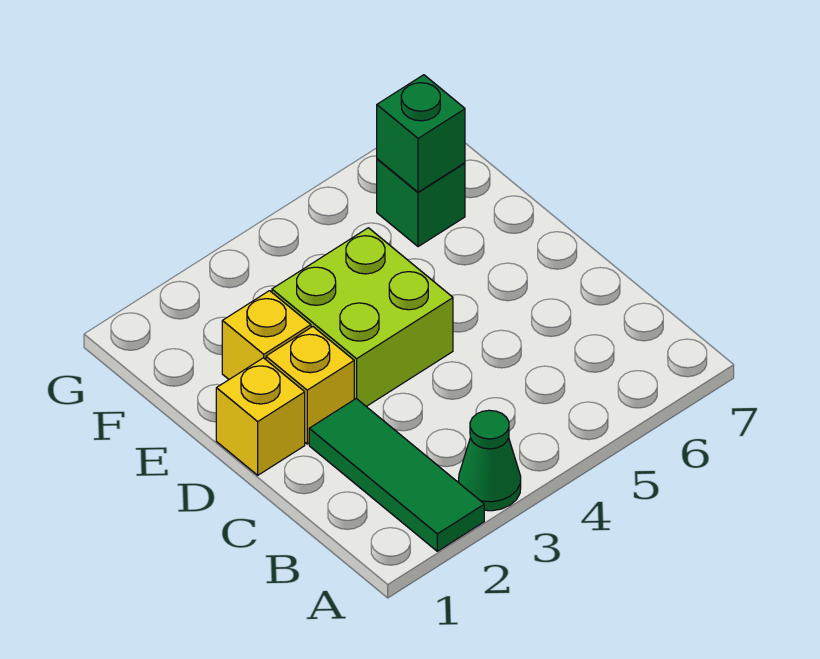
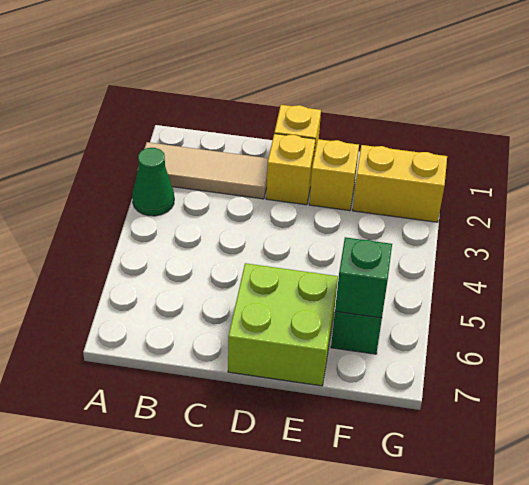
green tile A2:C2 level 1 -> tan tile A2:C2 level 1
lime brick D3:E4 level 1 -> lime brick D6:E7 level 1
none -> yellow brick F2:G2 level 1

